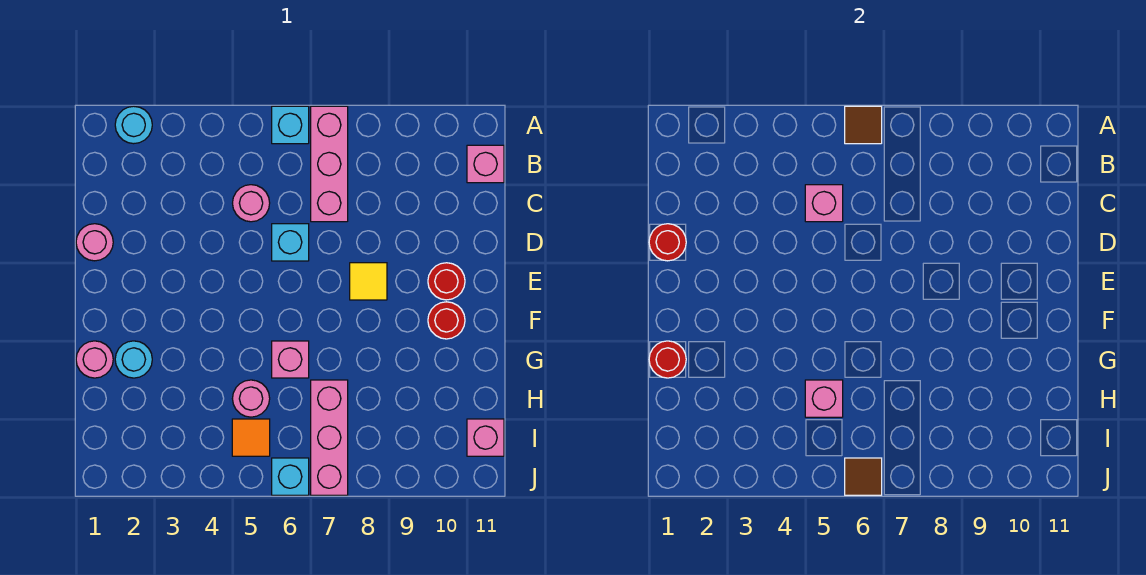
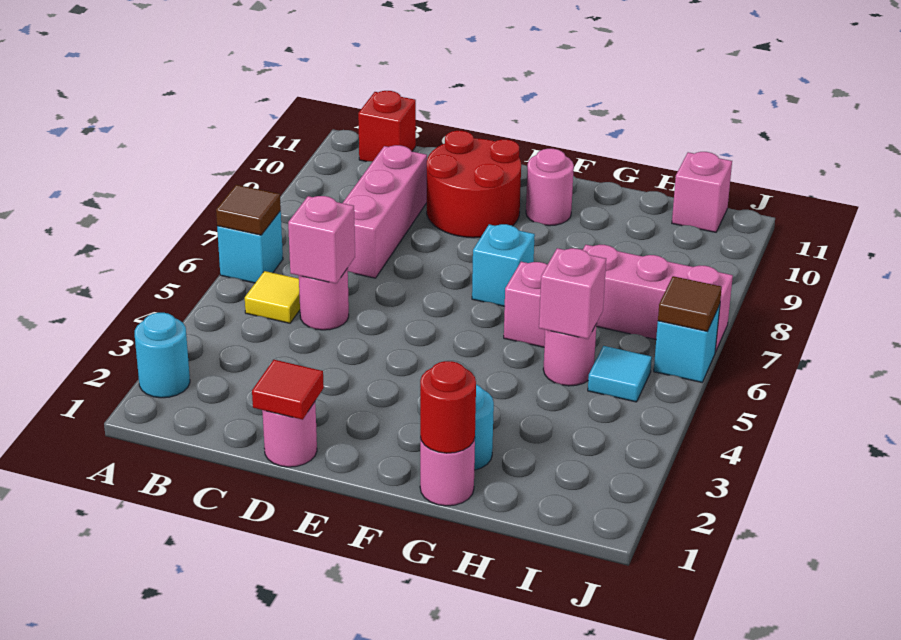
pink brick A7:C7 level 1 -> pink brick C7:C9 level 1
pink brick B11 level 1 -> red brick B11 level 1
red round brick D1 level 2 -> red tile D1 level 2
cyan brick D6 level 1 -> cyan brick F7 level 1
yellow tile E8 level 1 -> yellow tile B5 level 1
red round brick E10 level 1 -> red round brick D9:E10 level 1
red round brick F10 level 1 -> pink round brick F10 level 1
orange tile I5 level 1 -> cyan tile I5 level 1

